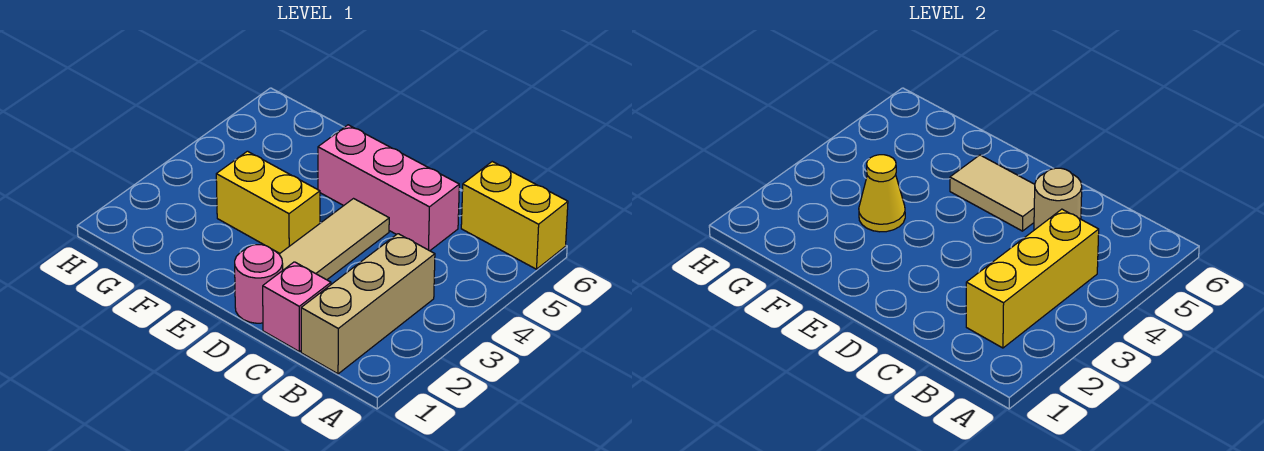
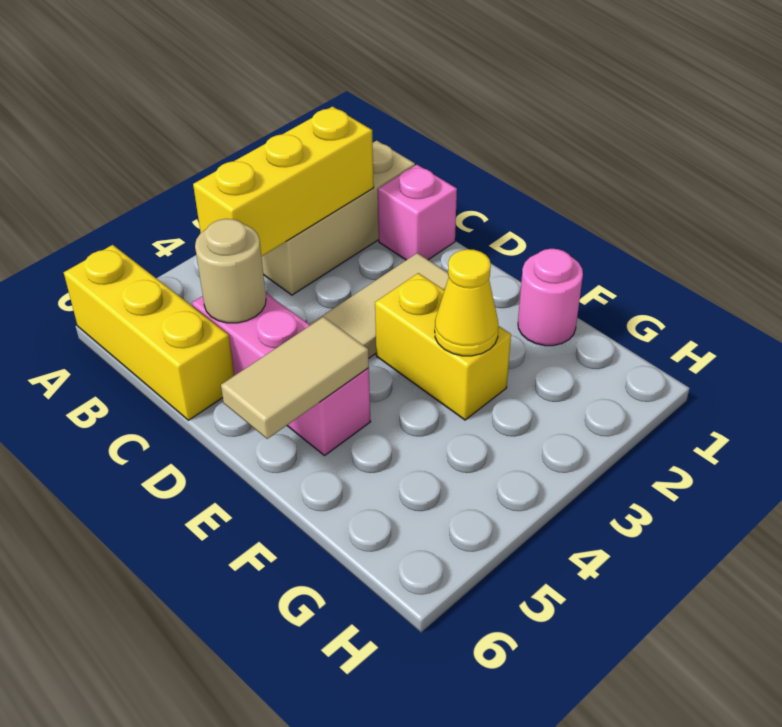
yellow brick A6:B6 level 1 -> yellow brick A6:C6 level 1
pink round brick D1 level 1 -> pink round brick F1 level 1
tan tile D5:E5 level 2 -> tan tile E5:E6 level 2

